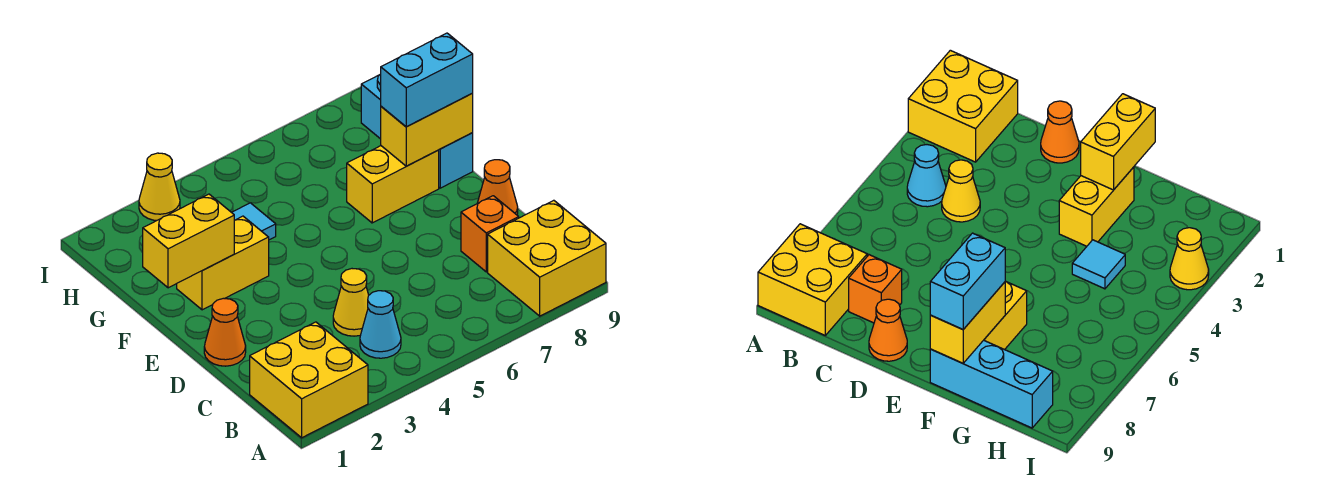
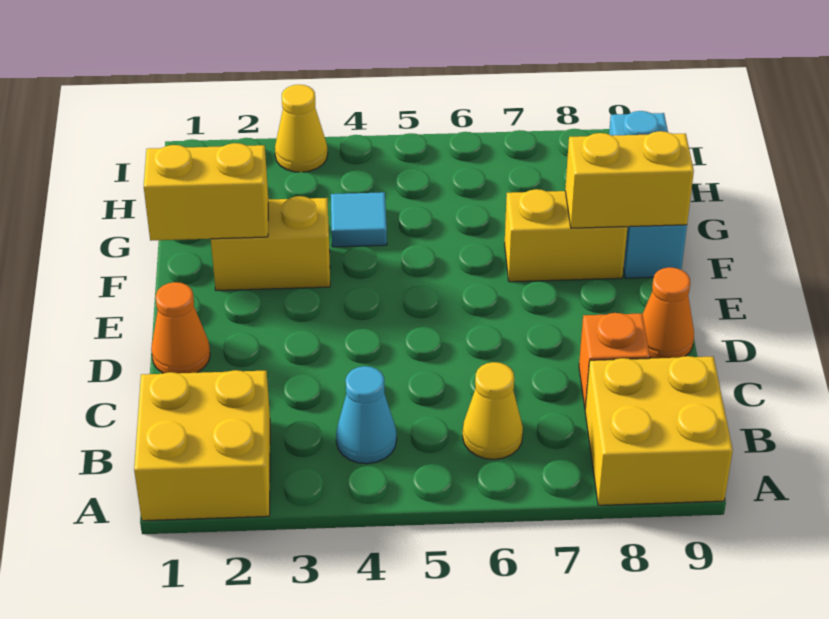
yellow cone C4 level 1 -> yellow cone B6 level 1
cyan brick F8:F9 level 3 -> none

